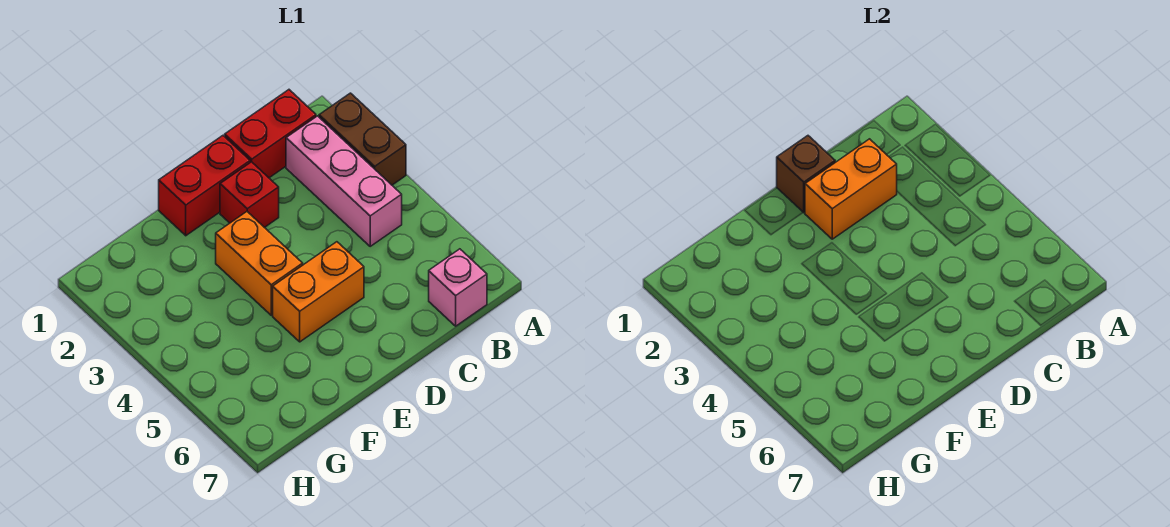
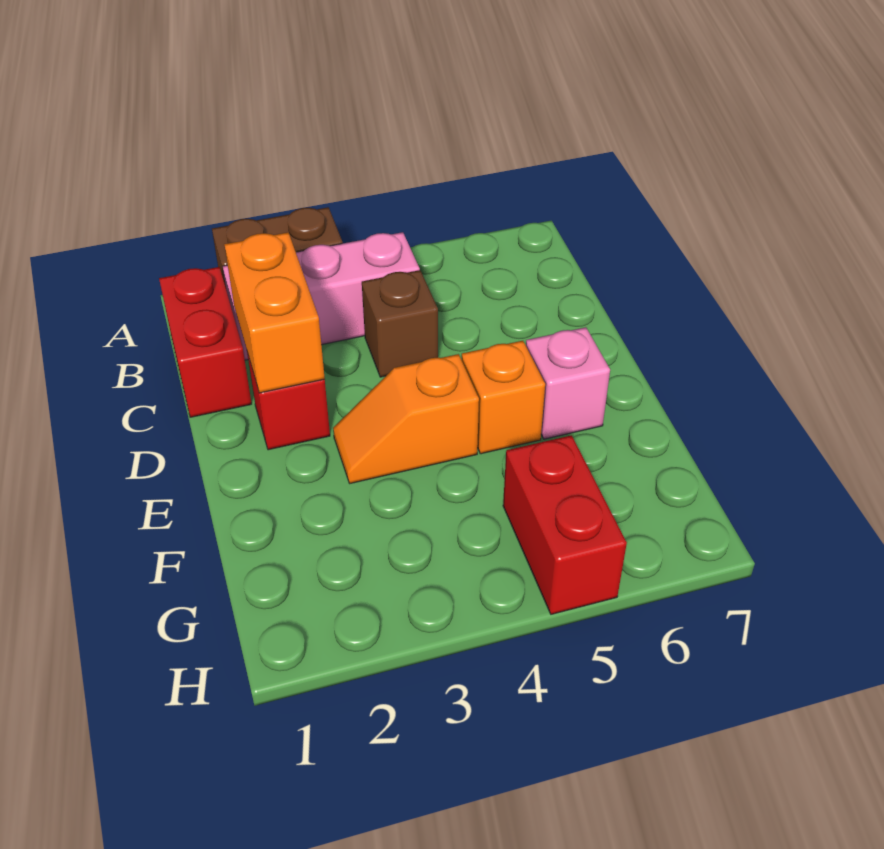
pink brick B7 level 1 -> pink brick E6 level 1
red brick D1:E1 level 1 -> red brick G5:H5 level 1
brown brick D1 level 2 -> brown brick C4 level 1
orange brick D5:E5 level 1 -> orange brick E5 level 1
orange brick E3:E4 level 1 -> orange slope E3:E4 level 1 top 4

